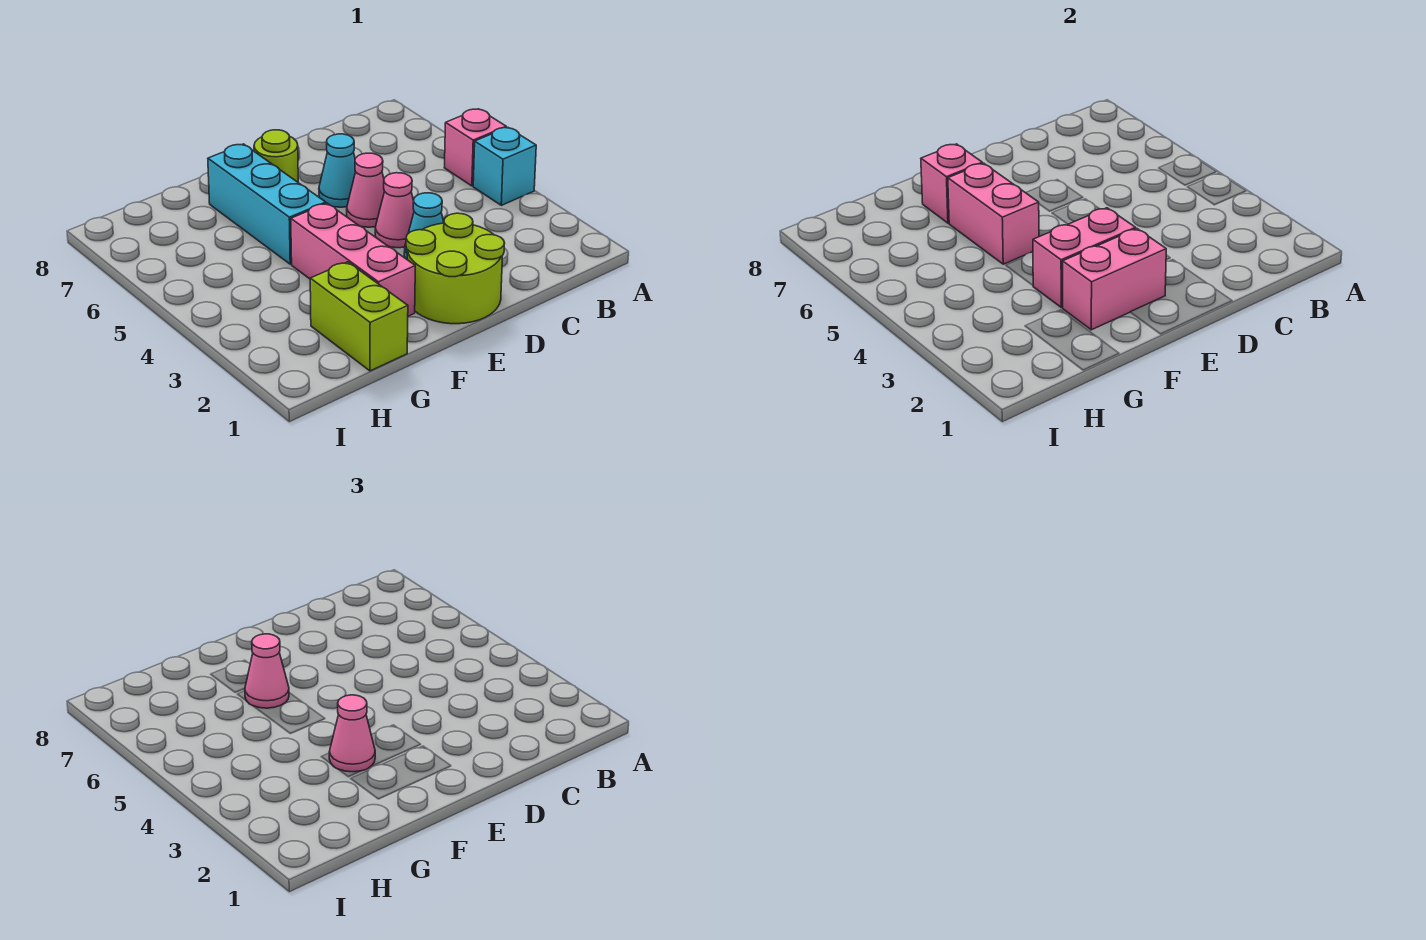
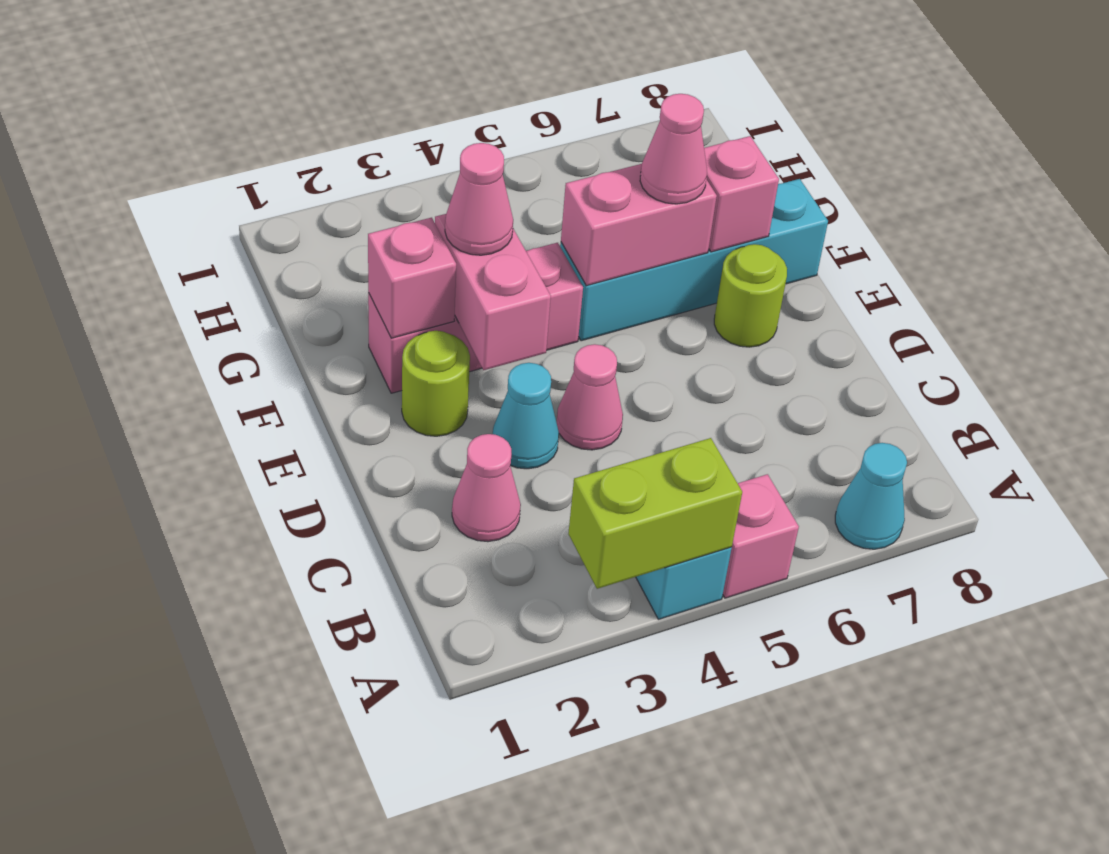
lime round brick D1:E2 level 1 -> lime round brick E2 level 1
pink cone D5 level 1 -> pink cone C2 level 1
cyan cone D6 level 1 -> cyan cone A7 level 1
pink brick E2:F2 level 2 -> pink brick F2 level 2
cyan brick F5:F7 level 1 -> cyan brick F5:F8 level 1
lime brick G1:G2 level 1 -> lime brick A3:A4 level 2

